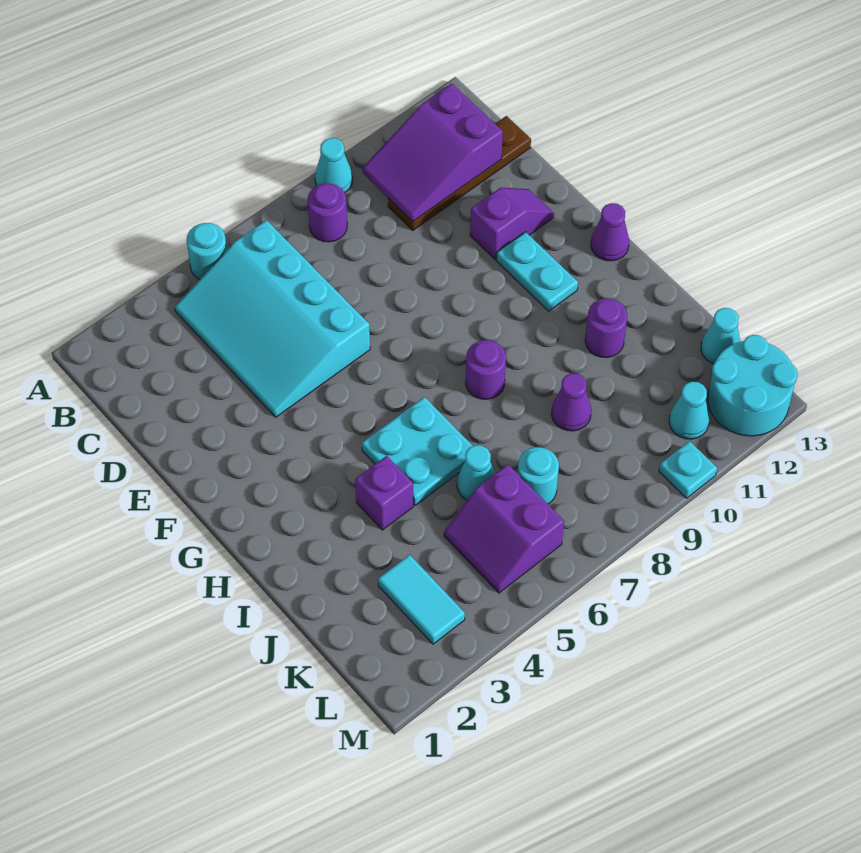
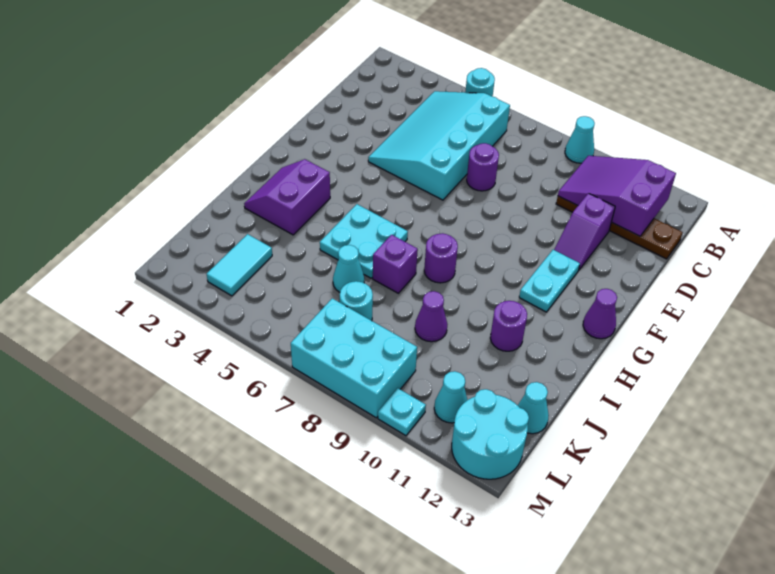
purple round brick B8 level 1 -> purple round brick D7 level 1
purple slope E11:E12 level 1 top 11 -> purple slope D11:E11 level 1 top D
purple brick I4 level 1 -> purple brick I7 level 1
purple slope K5:L6 level 1 top 6 -> purple slope H2:I3 level 1 top 3
none -> cyan brick L7:M9 level 1

